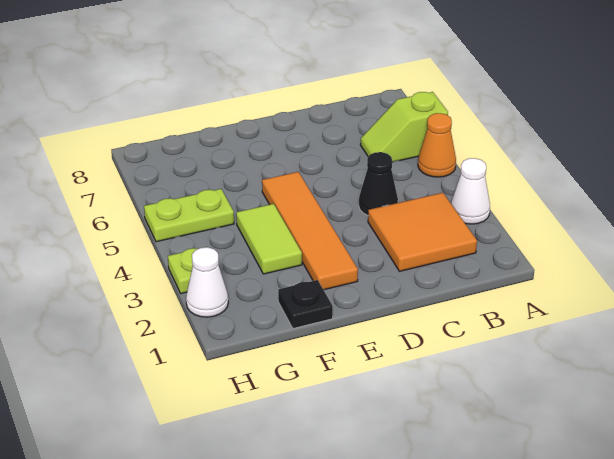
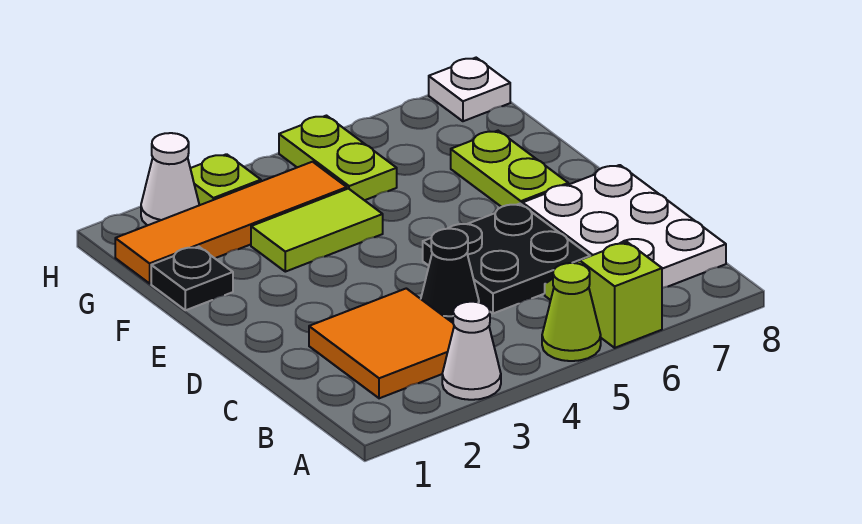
orange cone A5 level 1 -> lime cone A5 level 1
none -> white plate B7:D8 level 1
none -> black plate C5:D6 level 1
orange tile E2:E5 level 1 -> orange tile G1:G4 level 1
none -> lime plate E7:F7 level 1
none -> white plate H8 level 1

